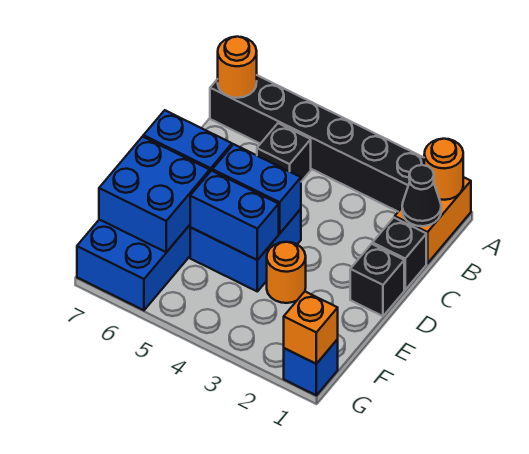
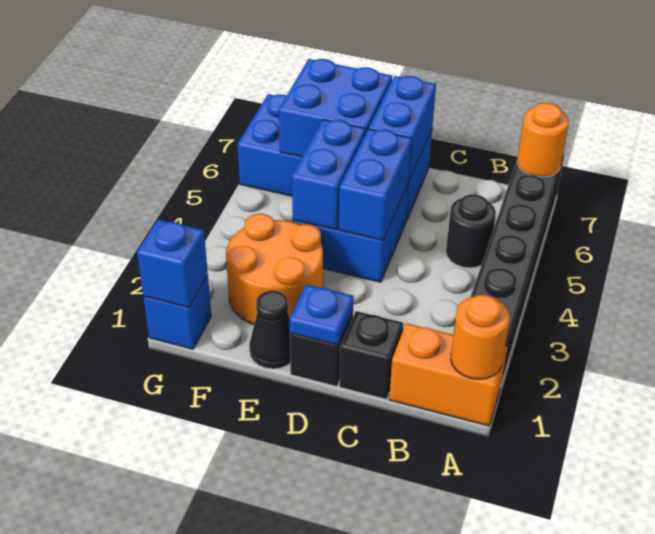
black cone B1 level 2 -> black cone E1 level 1
black brick B5 level 1 -> black round brick B5 level 1
none -> blue plate D1 level 2
orange round brick E3 level 1 -> orange round brick E2:F3 level 1
orange brick G1 level 2 -> blue brick G1 level 2

